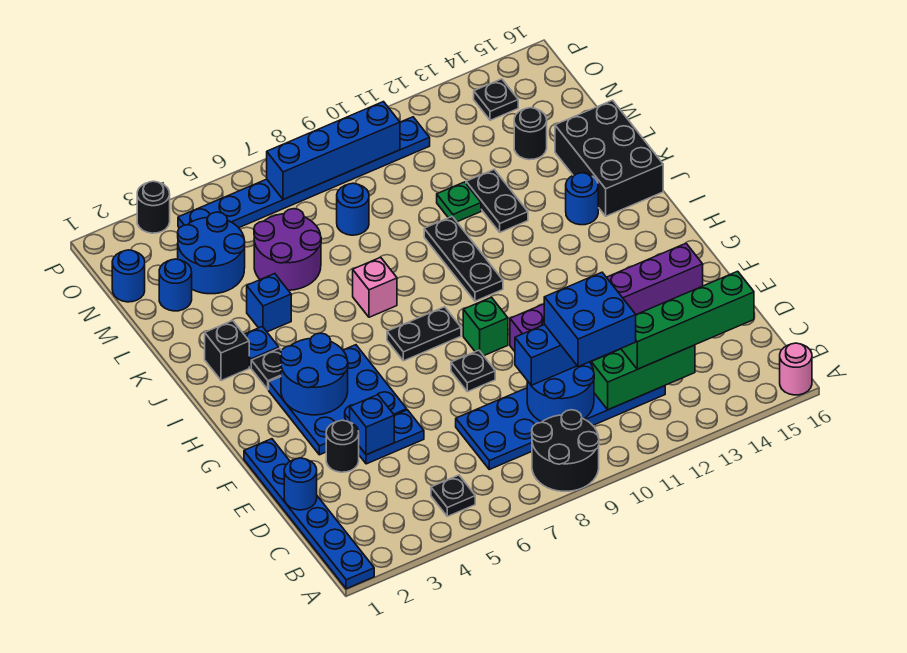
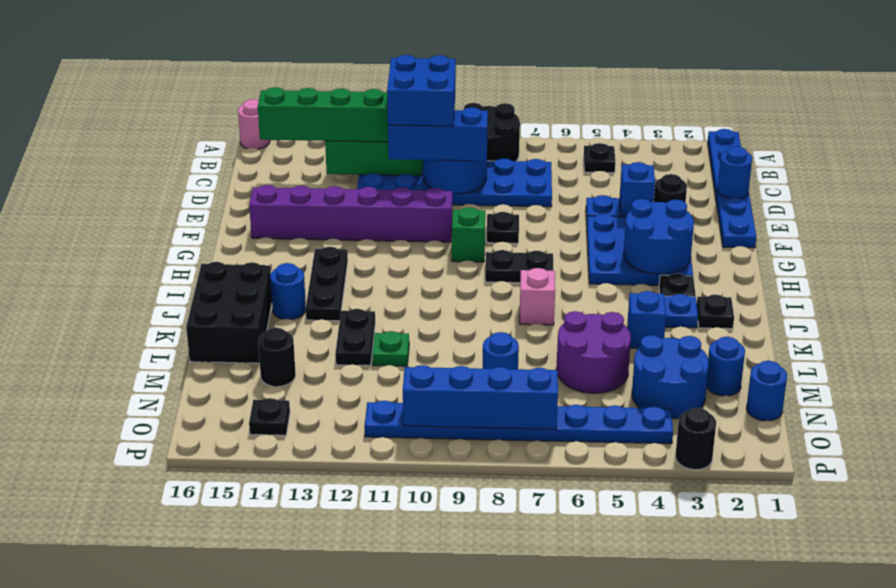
black plate I10:K10 level 1 -> black plate H13:J13 level 1
black brick J2 level 1 -> black plate J2 level 1

